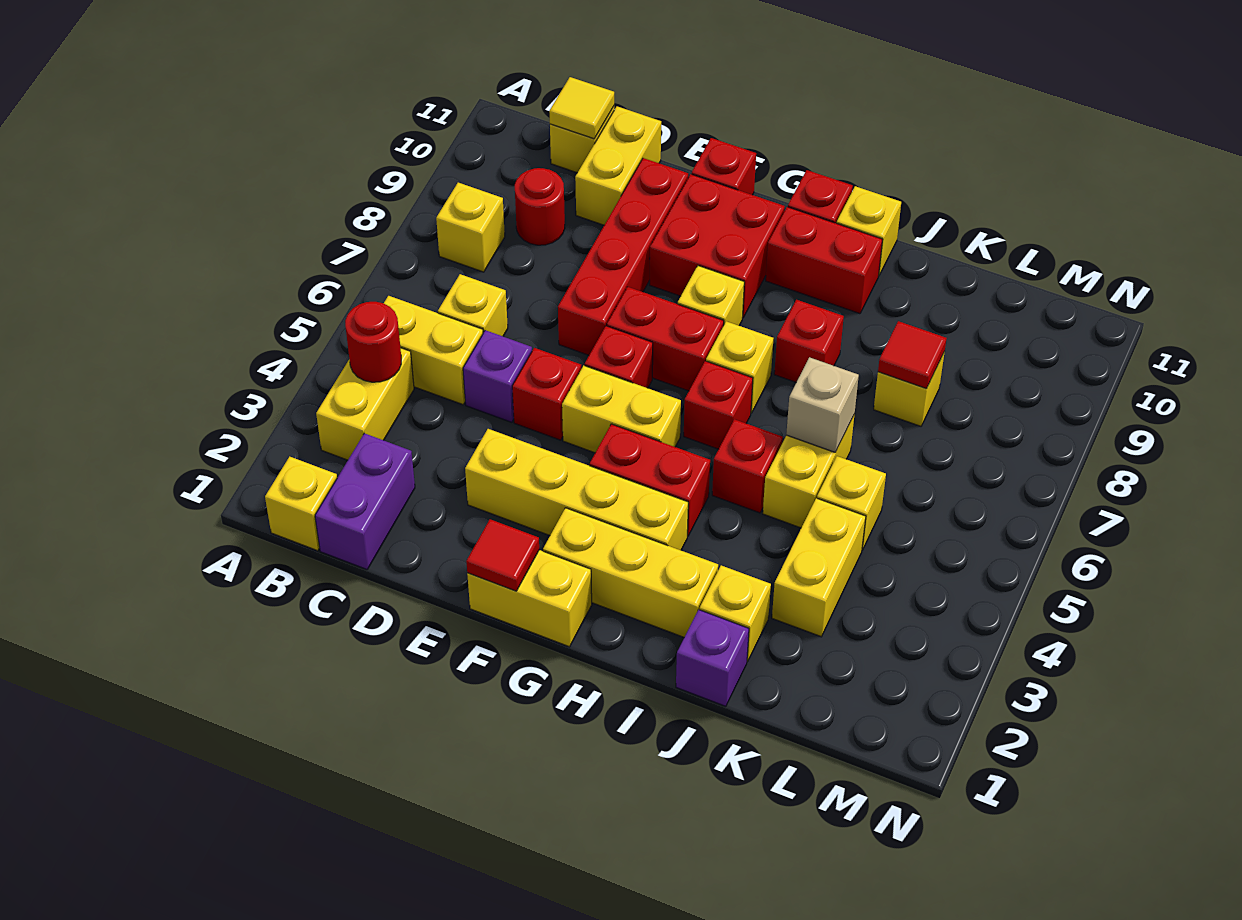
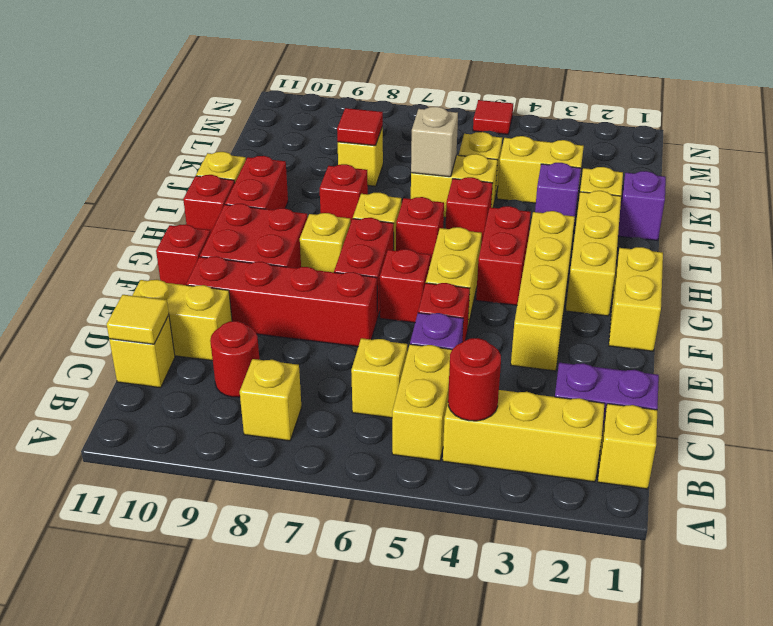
yellow brick B3:B4 level 1 -> yellow brick B2:B4 level 1
red tile F1 level 2 -> red tile N5 level 1
none -> purple brick J3 level 1

